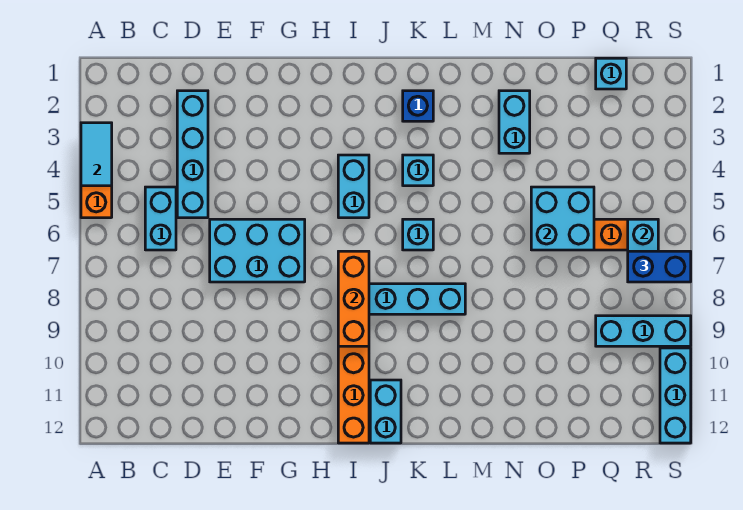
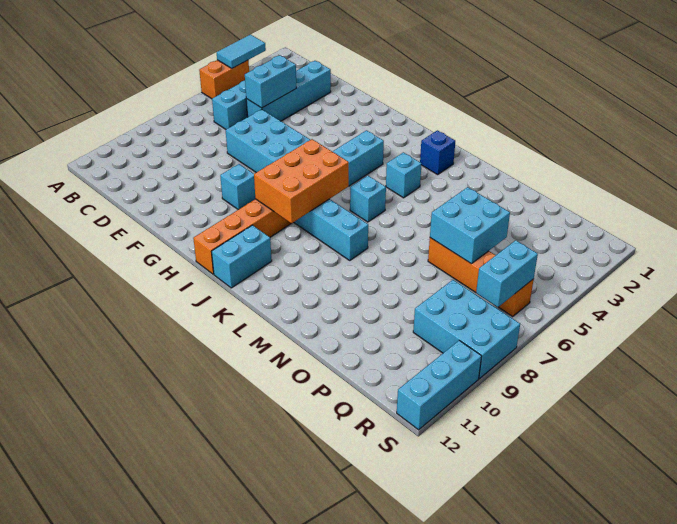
orange brick I7:I9 level 2 -> orange brick I7:J9 level 2
cyan brick N2:N3 level 1 -> cyan brick D4:D5 level 2
cyan brick Q1 level 1 -> cyan brick G9 level 1
cyan brick Q9:S9 level 1 -> cyan brick Q8:S9 level 1
blue brick R7:S7 level 3 -> none

